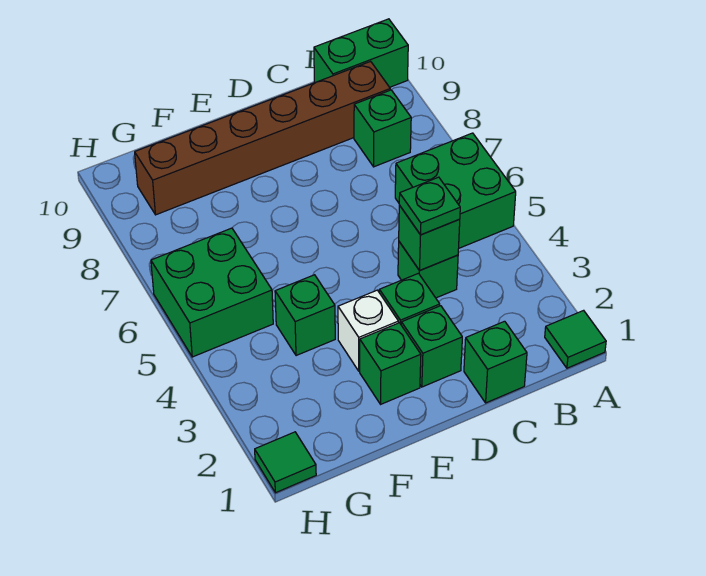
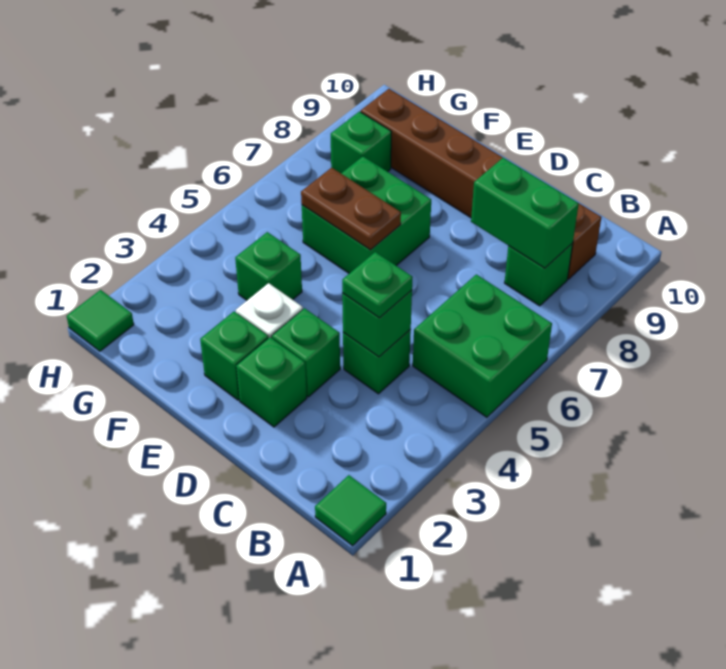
green brick A10:B10 level 1 -> green brick B8:C8 level 2
green brick C1 level 1 -> green brick G8 level 1
none -> brown plate E6:F6 level 2
green brick G5:H6 level 1 -> green brick E6:F7 level 1

